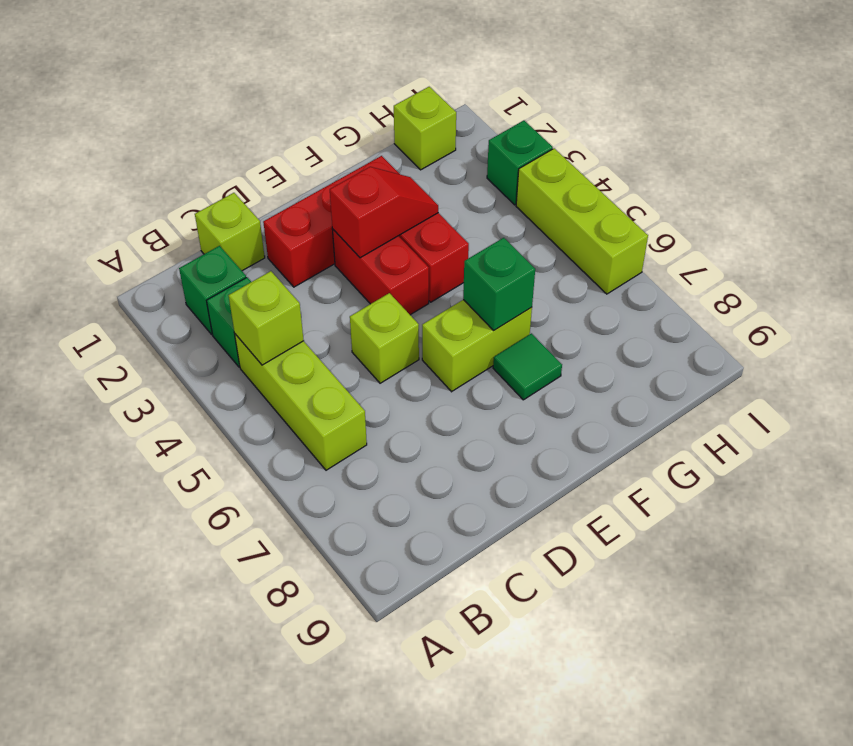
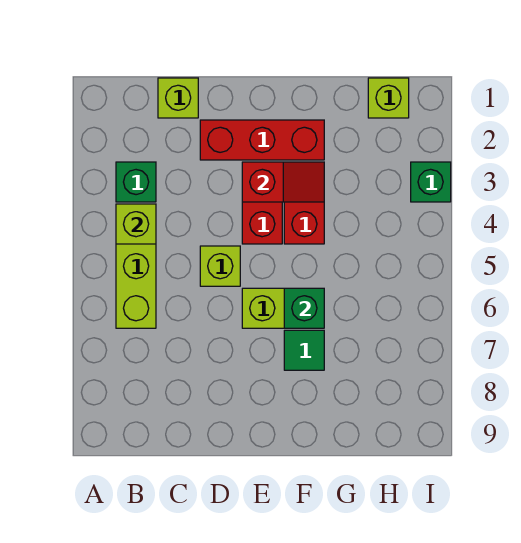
green brick B2 level 1 -> none
lime brick I4:I6 level 1 -> none

